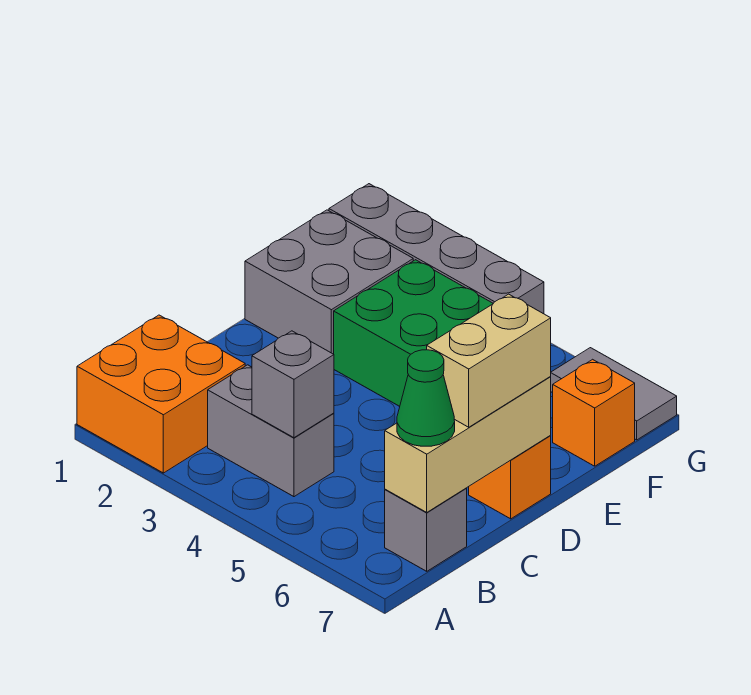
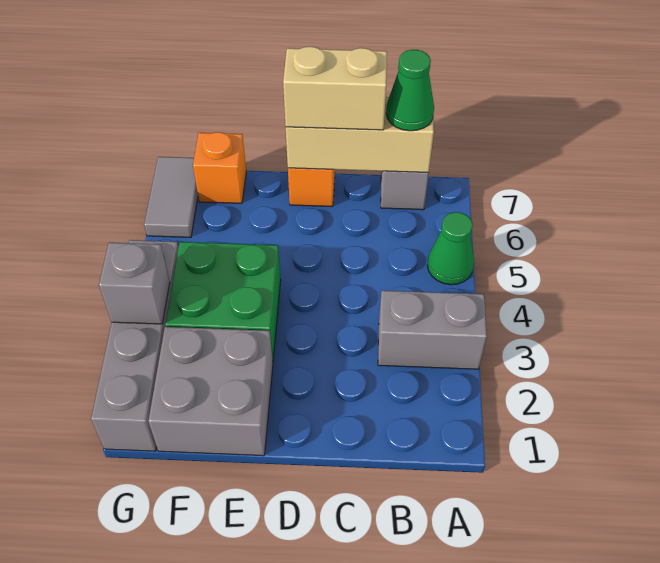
orange brick A1:B2 level 1 -> none
none -> green cone A5 level 1
grey brick B3:B4 level 1 -> grey brick A3:B3 level 1
grey brick B4 level 2 -> grey brick G3 level 2

